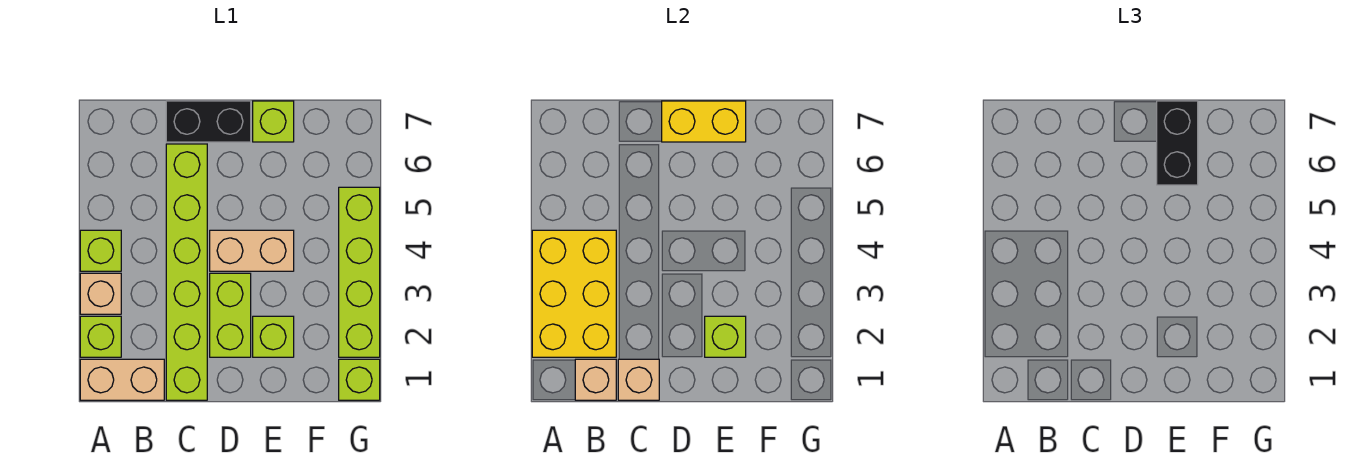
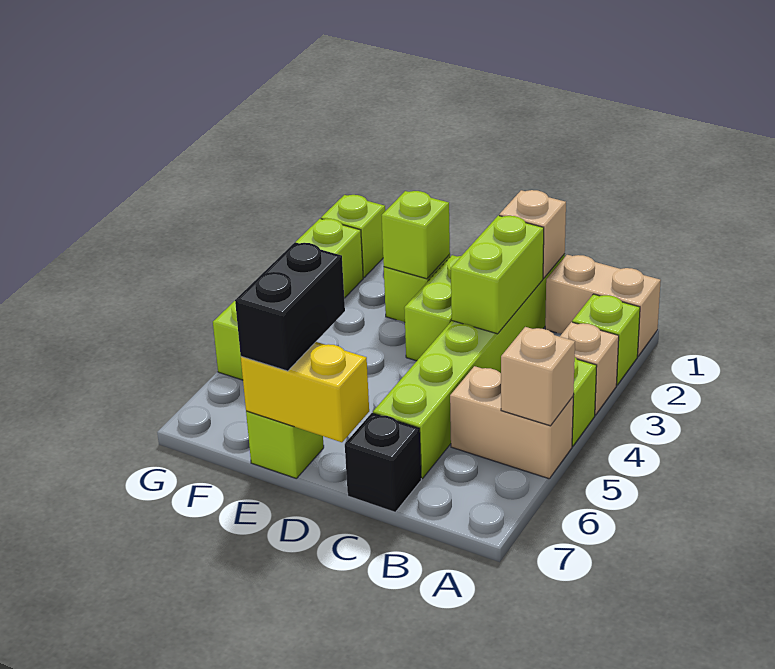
yellow brick A2:B4 level 2 -> none
tan brick B1 level 2 -> tan brick A5 level 2
none -> lime brick C2:C3 level 2
black brick C7:D7 level 1 -> black brick C7 level 1
tan brick D4:E4 level 1 -> tan brick A5:B5 level 1

